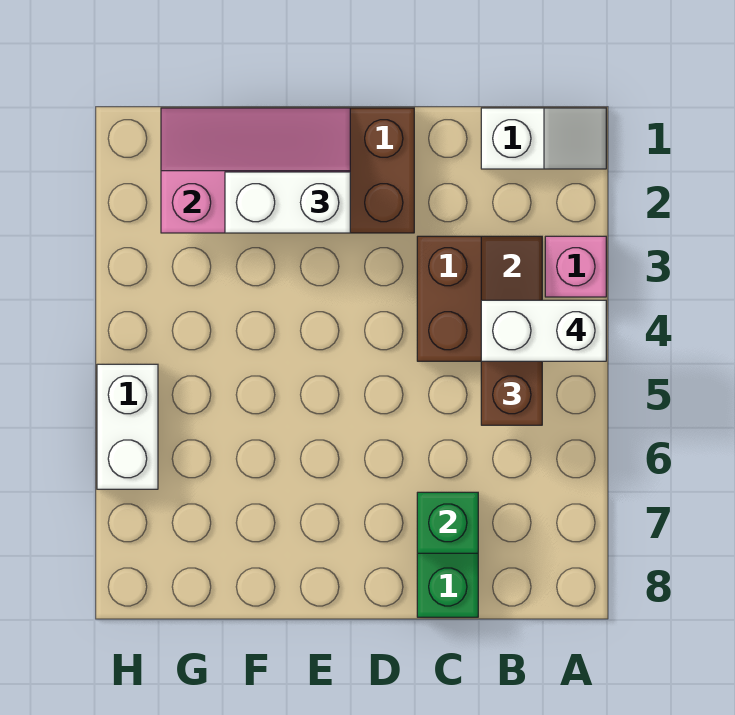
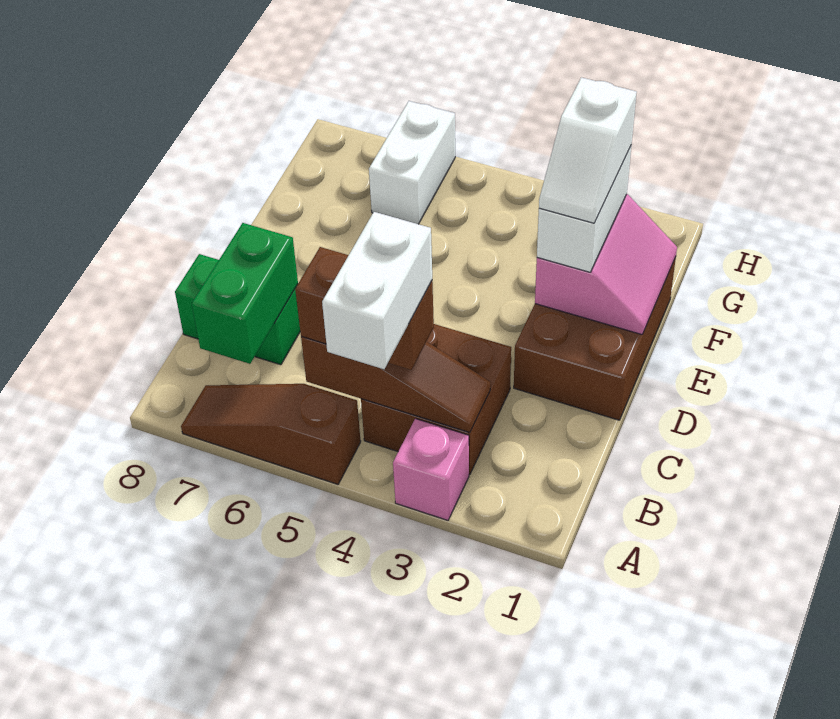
white slope A1:B1 level 1 top B -> white slope E2:F2 level 4 top F
none -> brown slope A5:A7 level 1 top 5
green brick C7 level 2 -> green brick B7:C7 level 2
pink slope E1:G2 level 2 top 2 -> pink slope E1:F2 level 2 top 2
white brick H5:H6 level 1 -> white brick G6:H6 level 1

